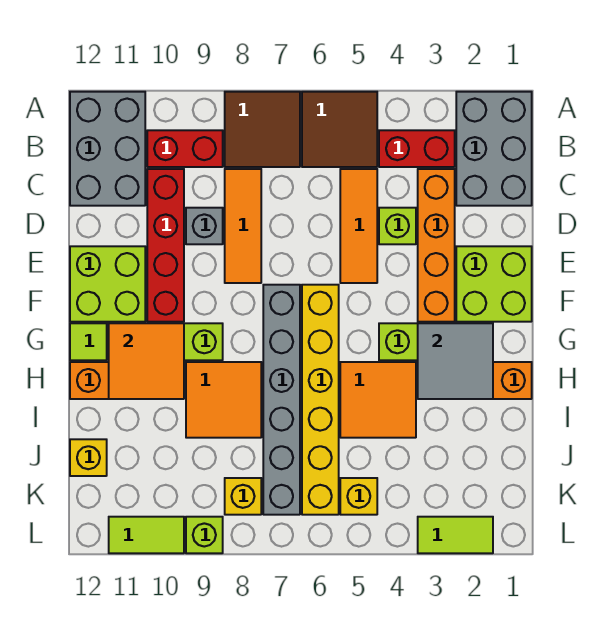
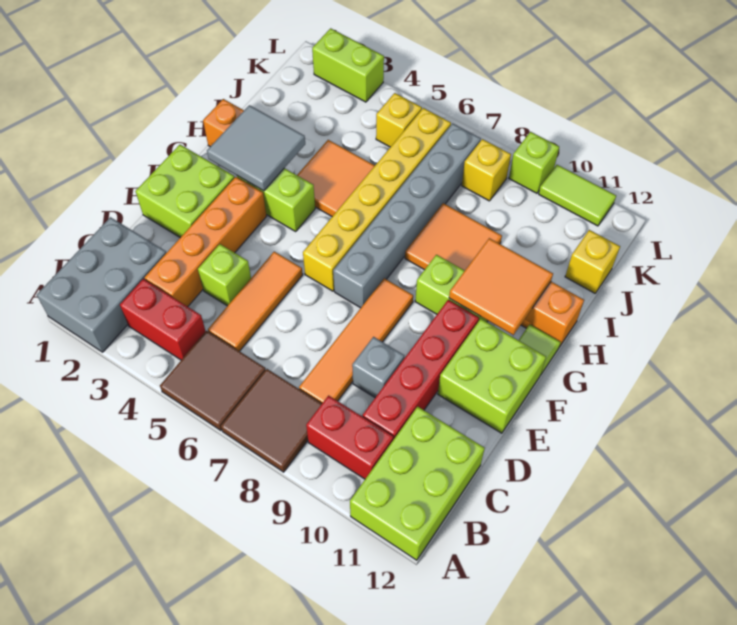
grey brick A11:C12 level 1 -> lime brick A11:C12 level 1
orange tile C8:E8 level 1 -> orange tile C8:F8 level 1
lime tile L2:L3 level 1 -> lime brick L2:L3 level 1

